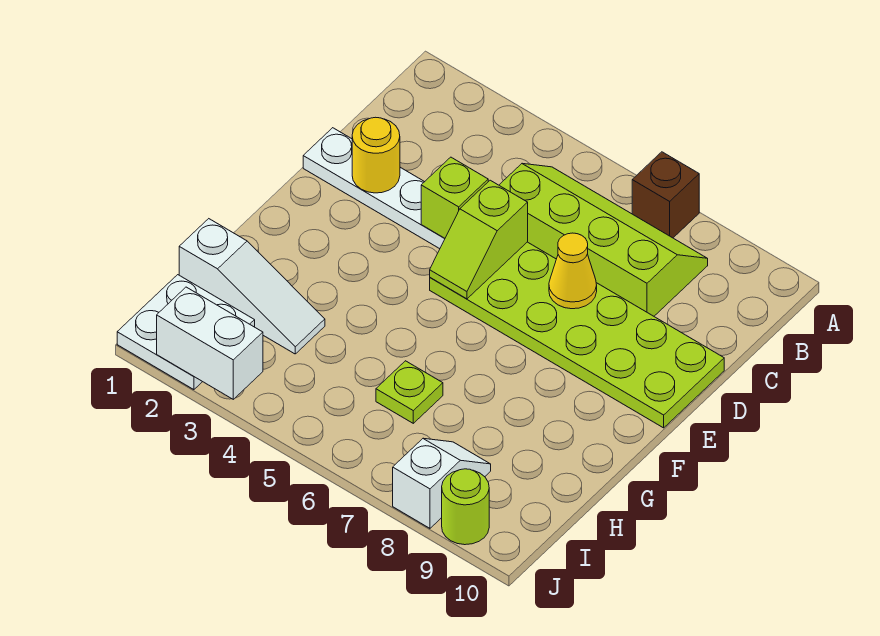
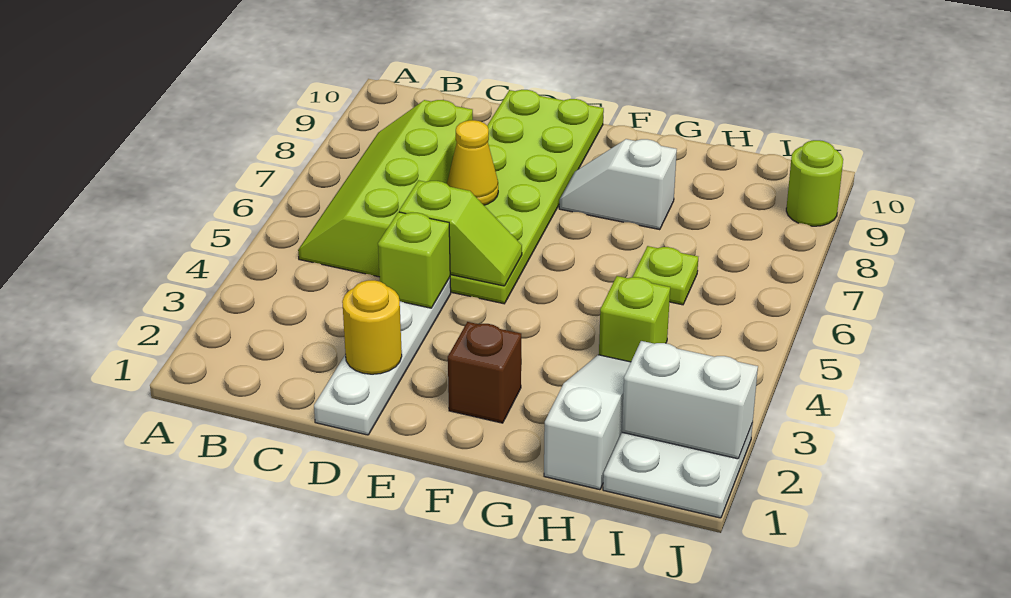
brown brick A7 level 1 -> brown brick F2 level 1
none -> lime brick H4 level 1
white slope I8:J8 level 1 top J -> white slope F8:G8 level 1 top G
white brick J2:J3 level 2 -> white brick I2:J2 level 2

